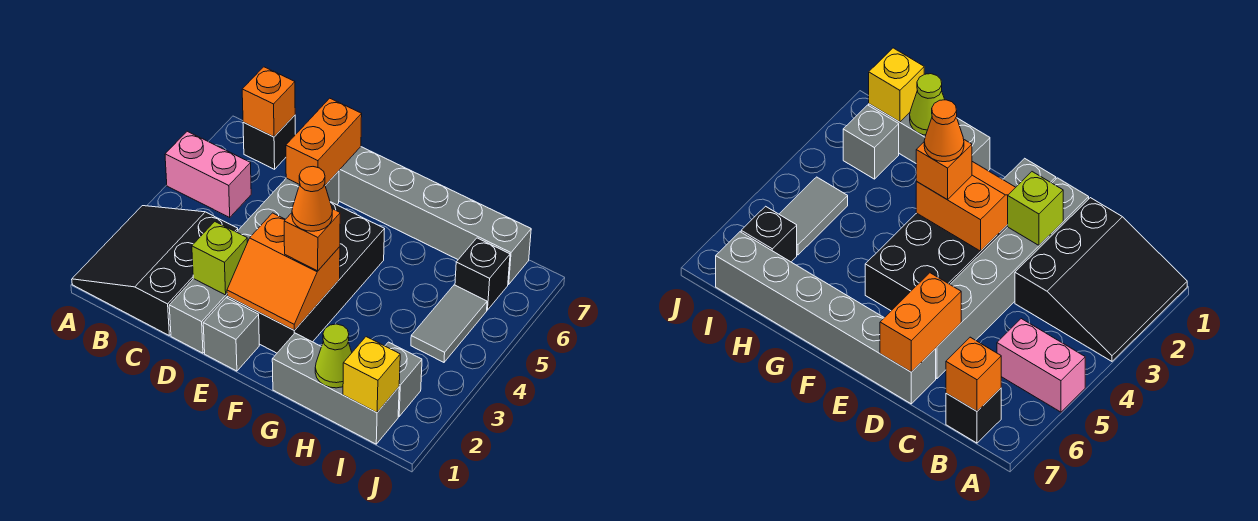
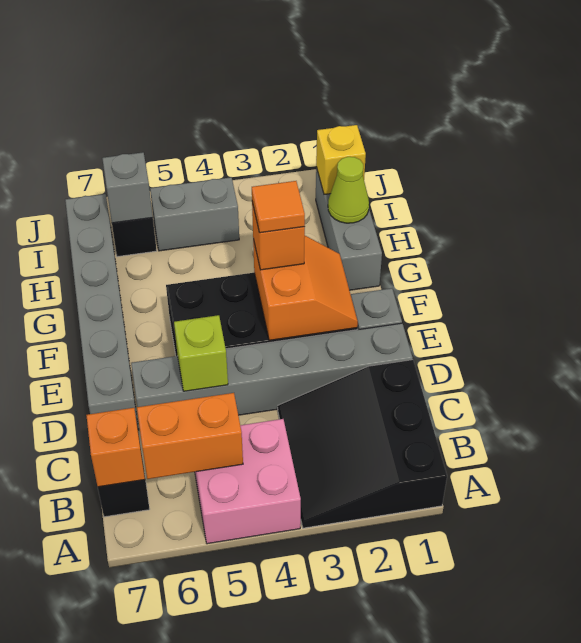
black slope A1:C3 level 1 top C -> black slope A1:C3 level 1 top 1
pink brick A5:B5 level 1 -> pink brick A4:B5 level 1
lime brick D2 level 2 -> lime brick D5 level 2
orange brick D6:D7 level 2 -> orange brick B5:B6 level 2
orange cone F3 level 4 -> orange tile F3 level 4
grey brick I2 level 1 -> grey brick I6 level 2
grey tile I4:I5 level 1 -> grey brick I4:I5 level 1

